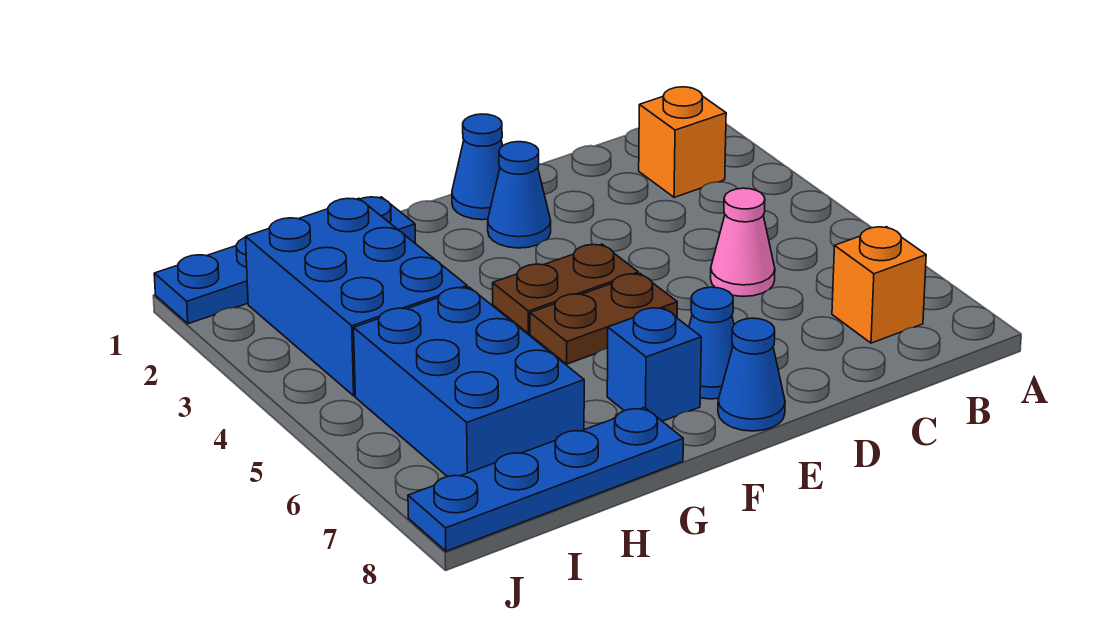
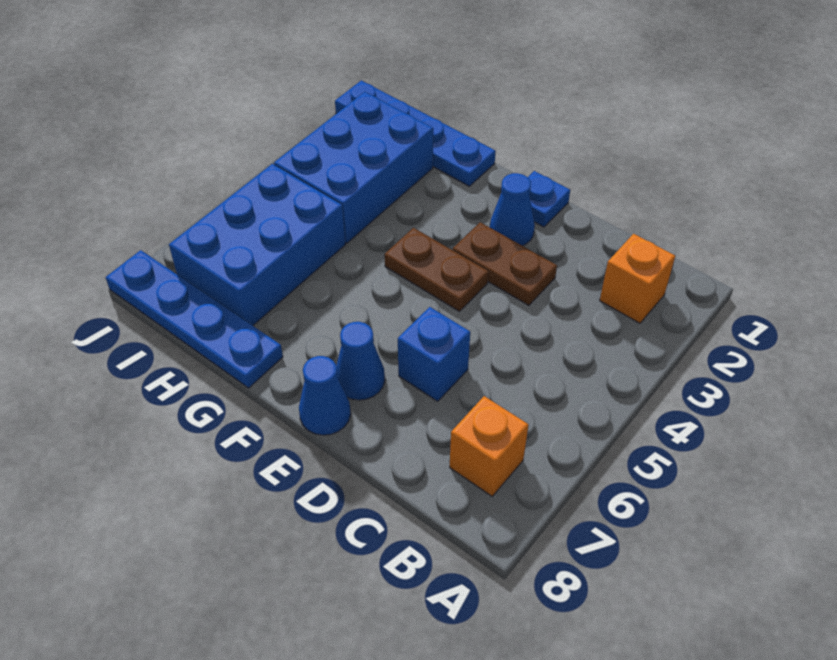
pink cone C5 level 1 -> none
blue cone E1 level 1 -> blue plate E1 level 1
brown plate E5:F5 level 1 -> brown plate D3:E3 level 1
blue brick F7 level 1 -> blue brick D6 level 1

